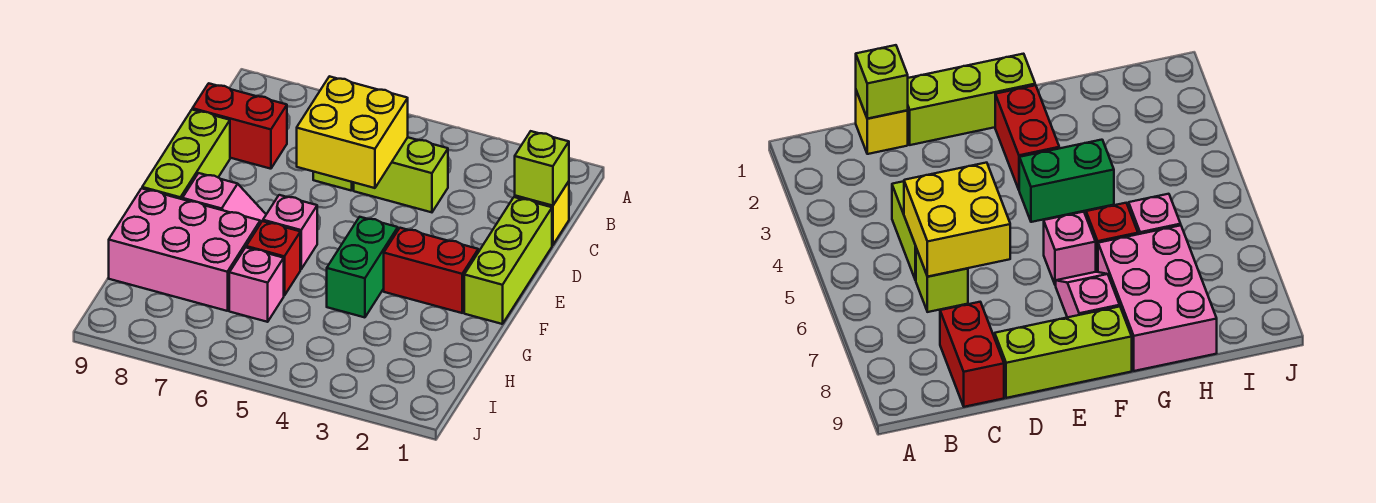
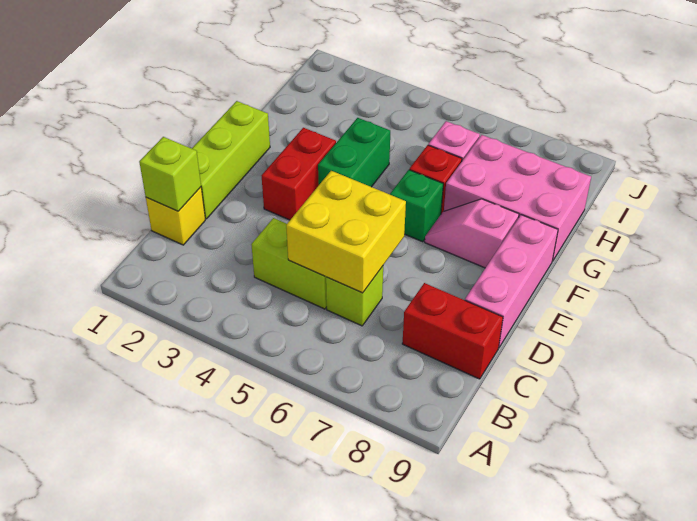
lime brick D9:F9 level 1 -> pink brick D9:F9 level 1
red brick F2:F3 level 1 -> red brick E3:F3 level 1
pink brick F6 level 1 -> green brick F6 level 1

